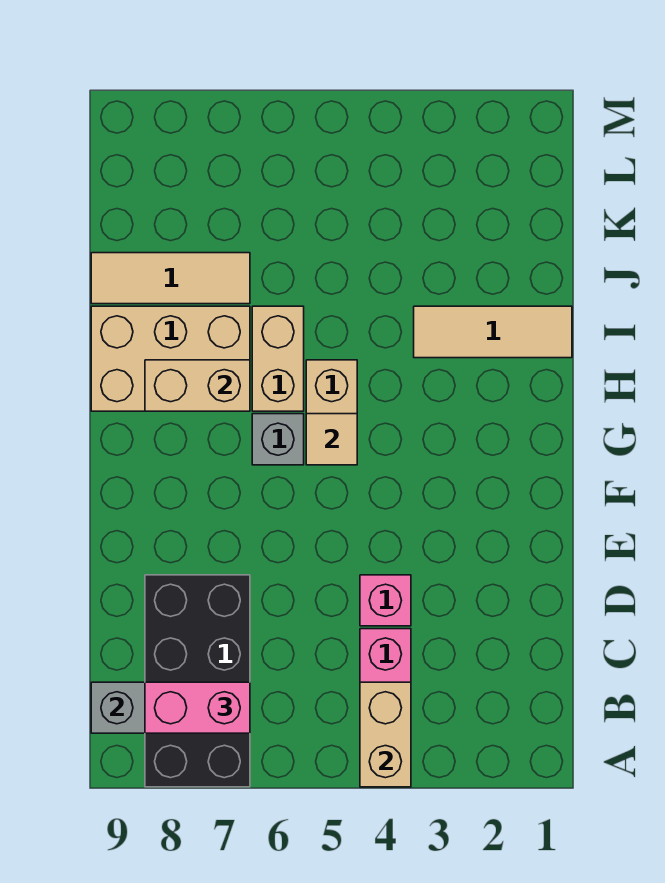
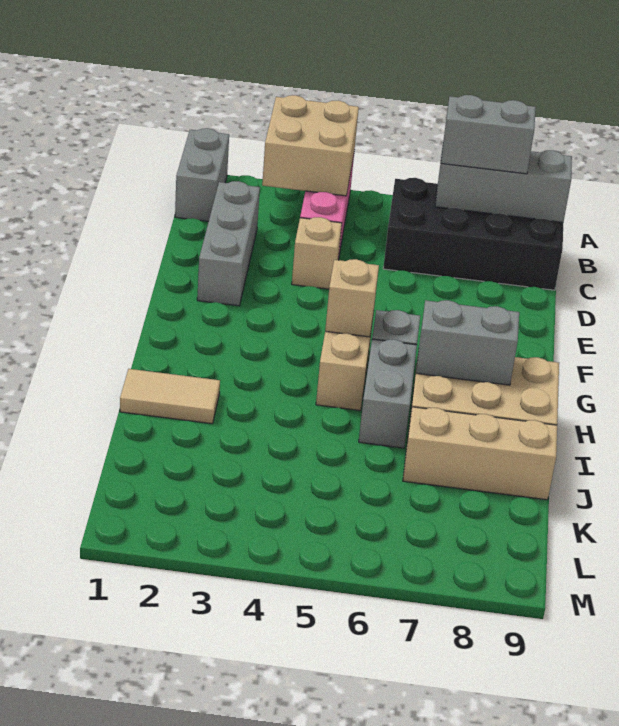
none -> grey brick A1:B1 level 1
tan brick A4:B4 level 2 -> tan brick A3:B4 level 2
black brick A7:D8 level 1 -> black brick B6:C9 level 1
pink brick B7:B8 level 3 -> grey brick B7:B8 level 3
none -> grey brick C2:E2 level 1
pink brick D4 level 1 -> tan brick D4 level 1
tan tile G5 level 2 -> tan brick G5 level 2
tan brick H6:I6 level 1 -> grey brick H6:I6 level 1
tan brick H7:H8 level 2 -> grey brick H7:H8 level 2
tan tile I1:I3 level 1 -> tan tile I1:I2 level 1
tan tile J7:J9 level 1 -> tan brick J7:J9 level 1

